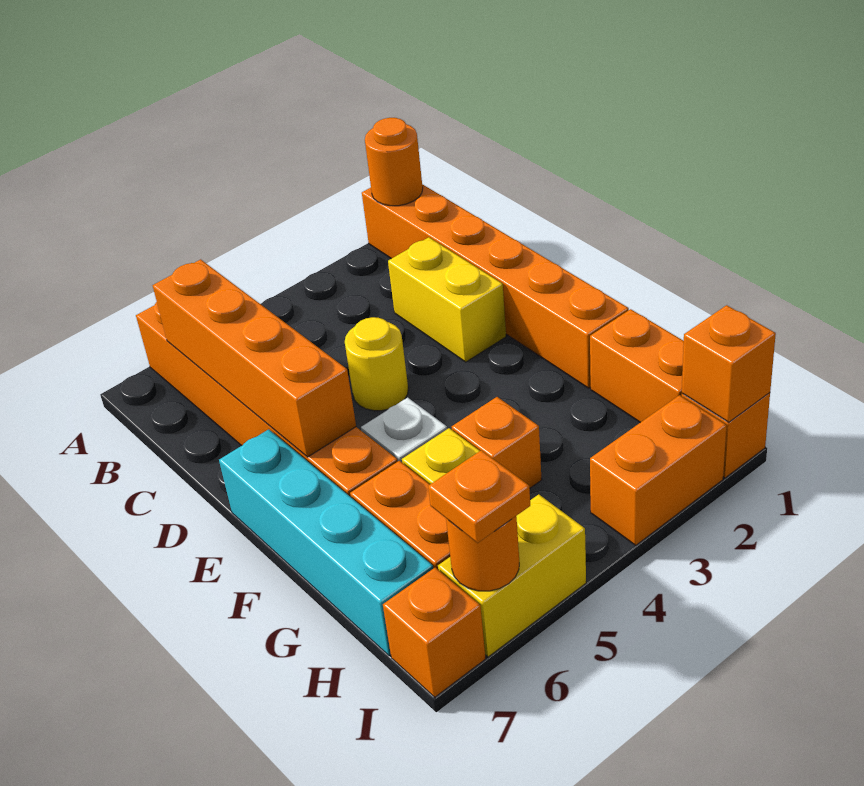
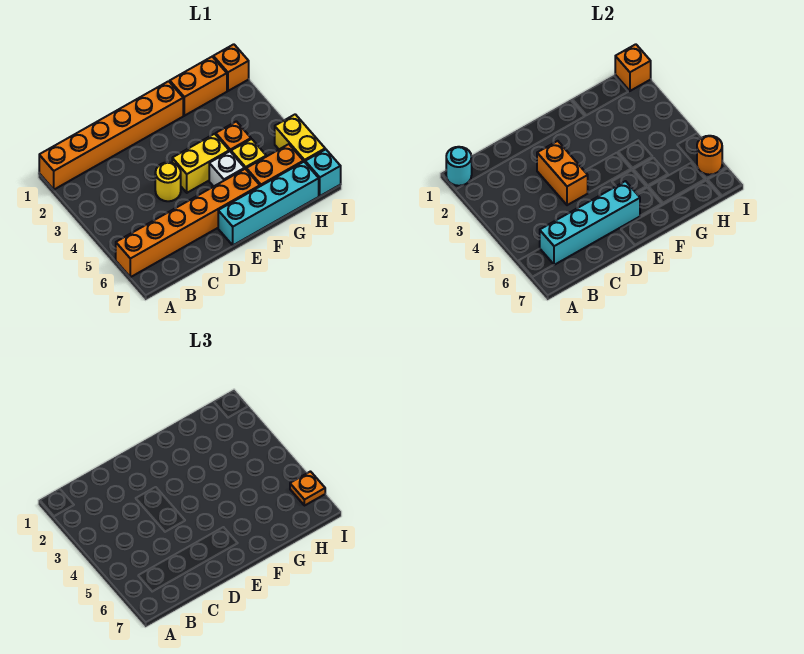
orange round brick A1 level 2 -> cyan round brick A1 level 2
orange brick B6:E6 level 2 -> cyan brick B6:E6 level 2
yellow brick C2:D2 level 1 -> yellow brick E4:F4 level 1
orange brick I2:I3 level 1 -> orange brick D3:D4 level 2
orange brick I7 level 1 -> cyan brick I7 level 1

